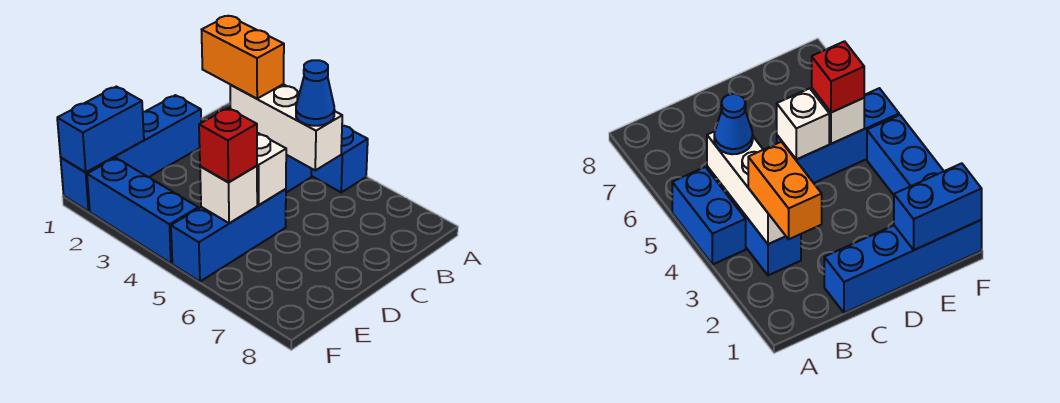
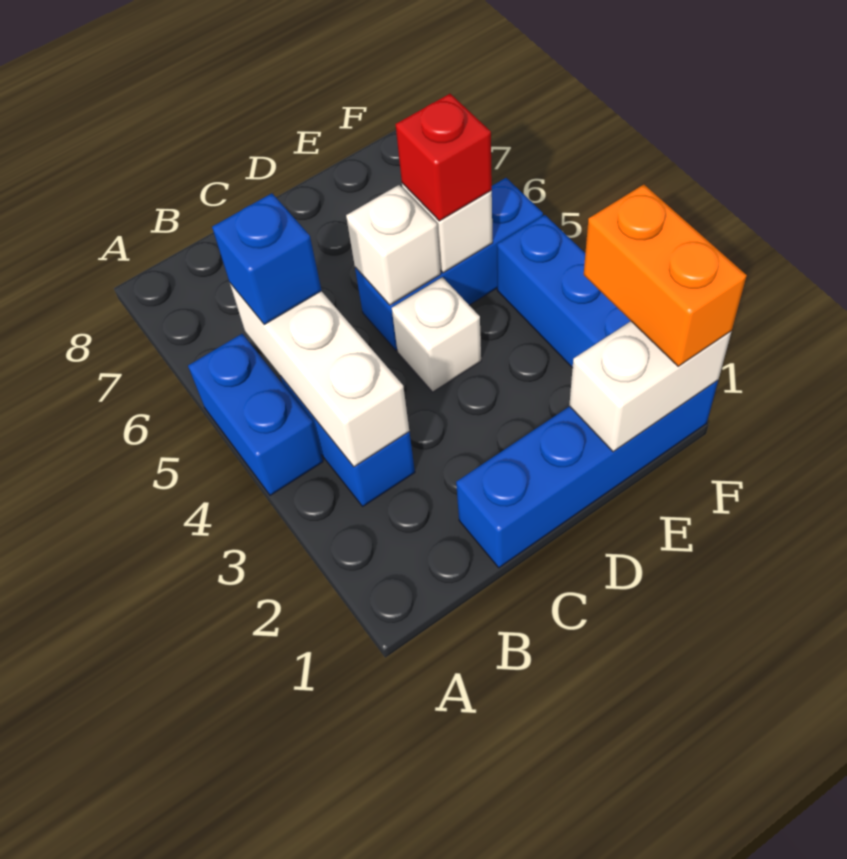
orange brick B2:B3 level 3 -> orange brick F1:F2 level 3
blue cone B5 level 3 -> blue brick B5 level 3
none -> white brick D4 level 1
blue brick E1:F1 level 2 -> white brick E1:F1 level 2

